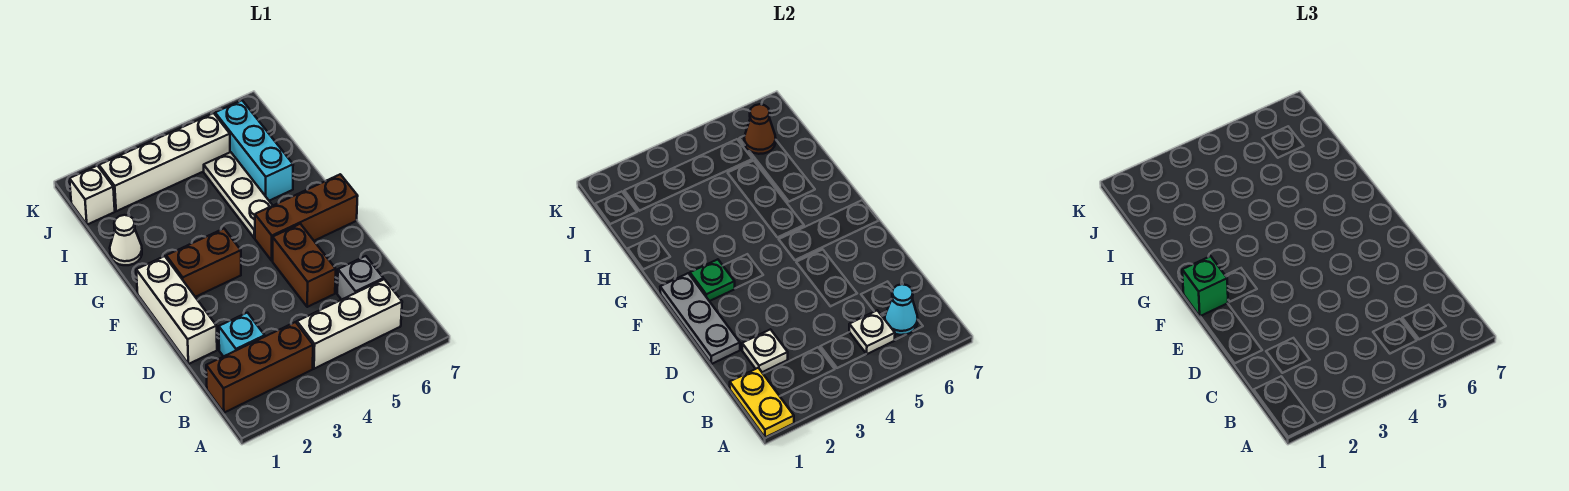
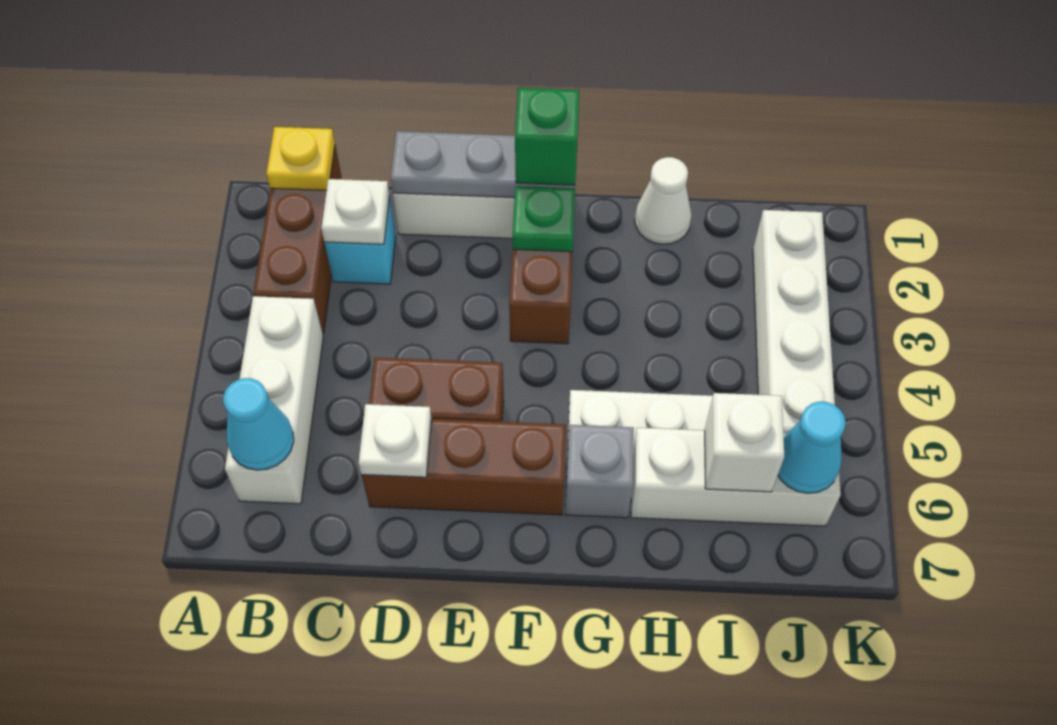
yellow plate A1:B1 level 2 -> yellow plate B1 level 2
white plate B5 level 2 -> white plate D6 level 2
grey brick C6 level 1 -> grey brick G6 level 1
brown brick F5:F7 level 1 -> brown brick D6:F6 level 1
cyan brick H6:J6 level 1 -> white brick H6:J6 level 1
white brick J1 level 1 -> white brick I6 level 2
brown cone J6 level 2 -> cyan cone J6 level 2

